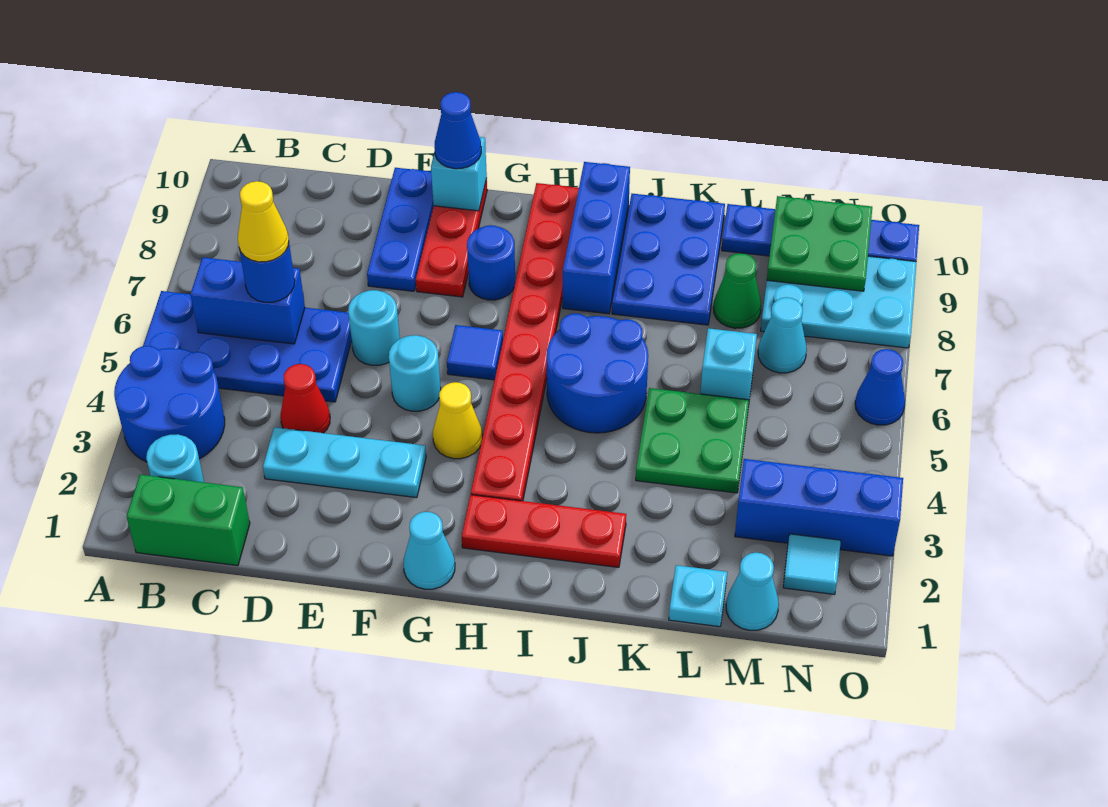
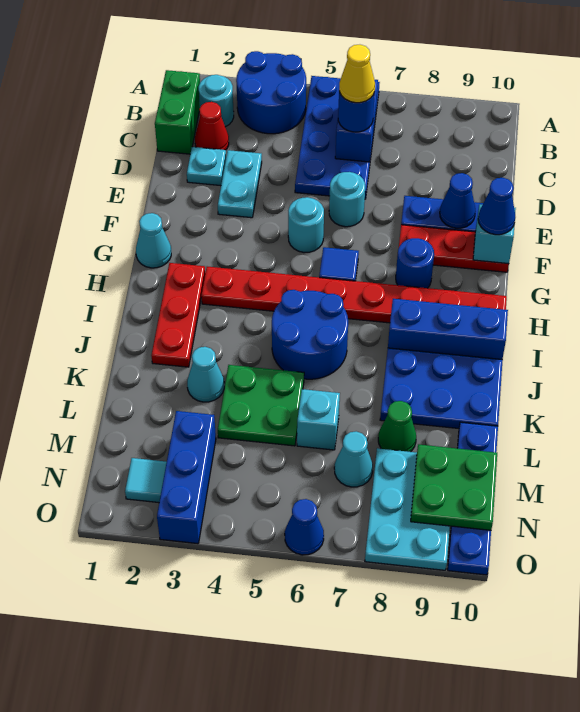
cyan plate D3:F3 level 1 -> cyan plate D3:E3 level 1
red cone D4 level 1 -> red cone C2 level 1
none -> blue cone E9 level 2
yellow cone G4 level 1 -> none
cyan plate L1 level 1 -> cyan plate D2 level 1
cyan cone M1 level 1 -> cyan cone K3 level 1

